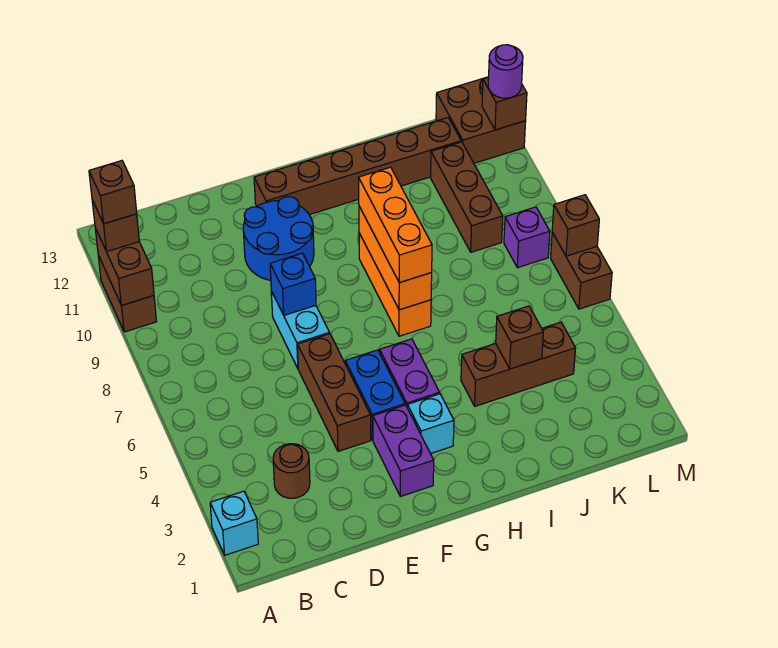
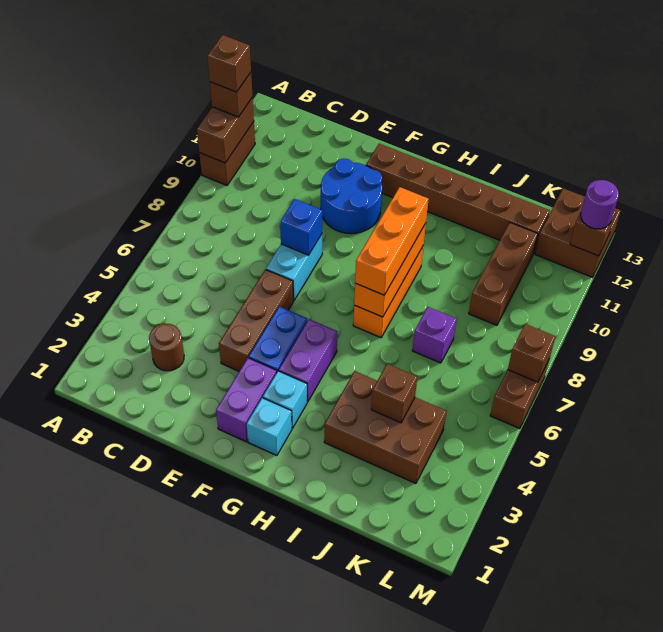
cyan brick A2 level 1 -> cyan brick G2 level 1
brown brick I4:K4 level 1 -> brown brick I3:K4 level 1
purple brick L8 level 1 -> purple brick J7 level 1

